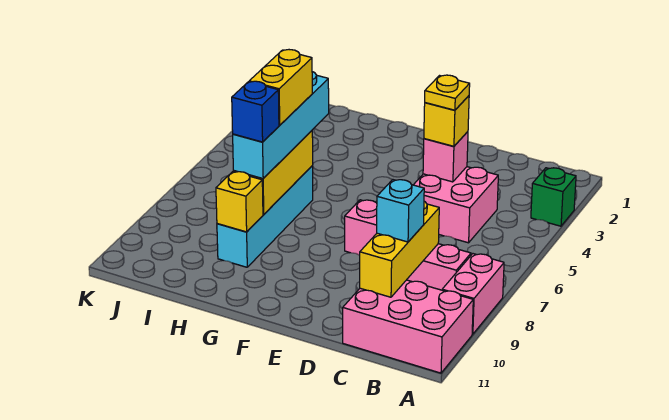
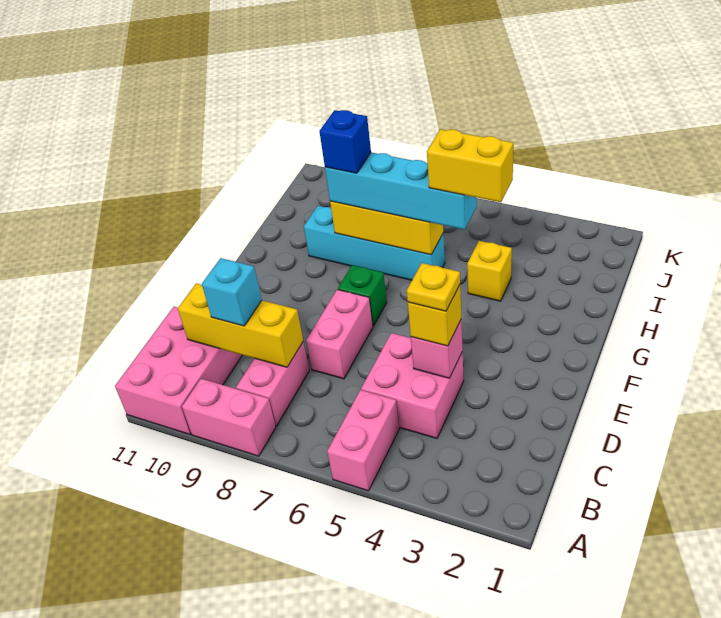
green brick A3 level 1 -> green brick F7 level 1
none -> pink brick A5:B5 level 1
yellow brick H6:H7 level 4 -> yellow brick H4:H5 level 4
yellow brick H9 level 2 -> yellow brick H4 level 1

